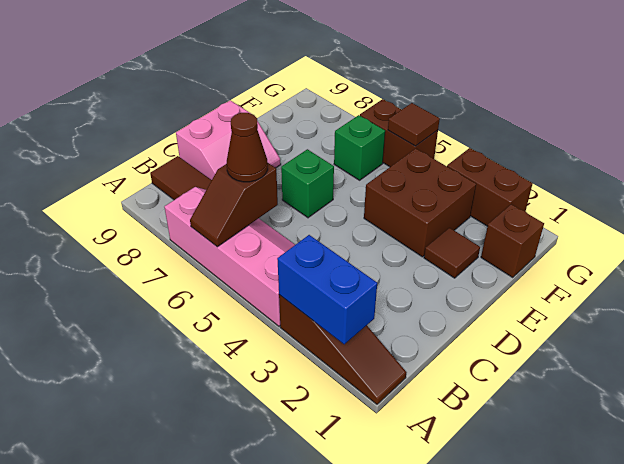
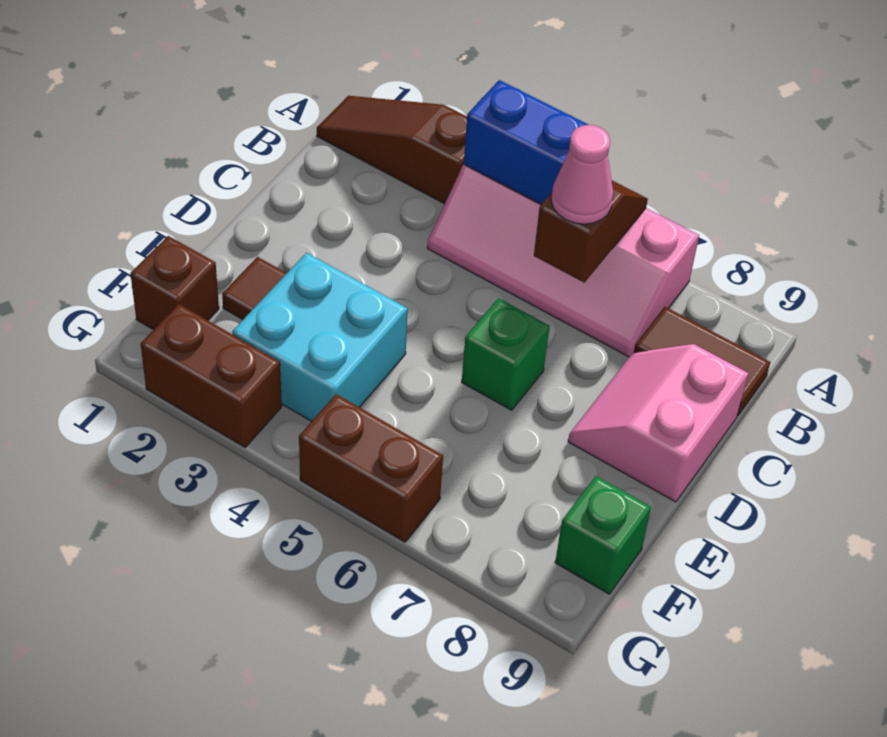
blue brick A2:A3 level 2 -> blue brick A4:A5 level 2
brown cone B6 level 3 -> pink cone B6 level 3
brown brick E3:F4 level 1 -> cyan brick E3:F4 level 1
green brick F6 level 1 -> green brick F9 level 1
brown tile G5 level 2 -> none

